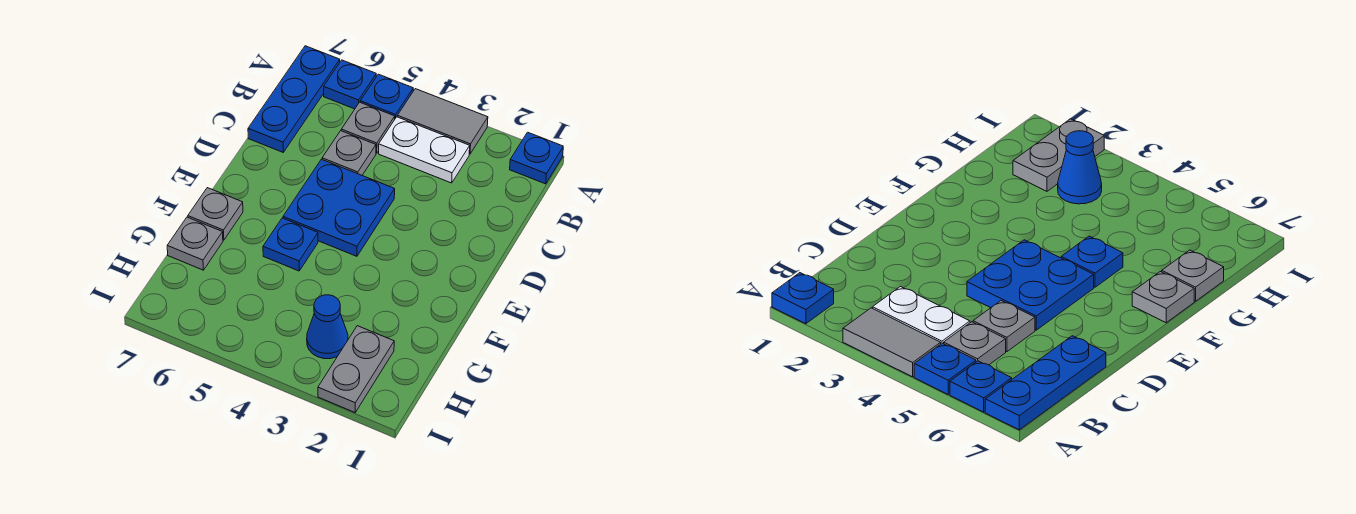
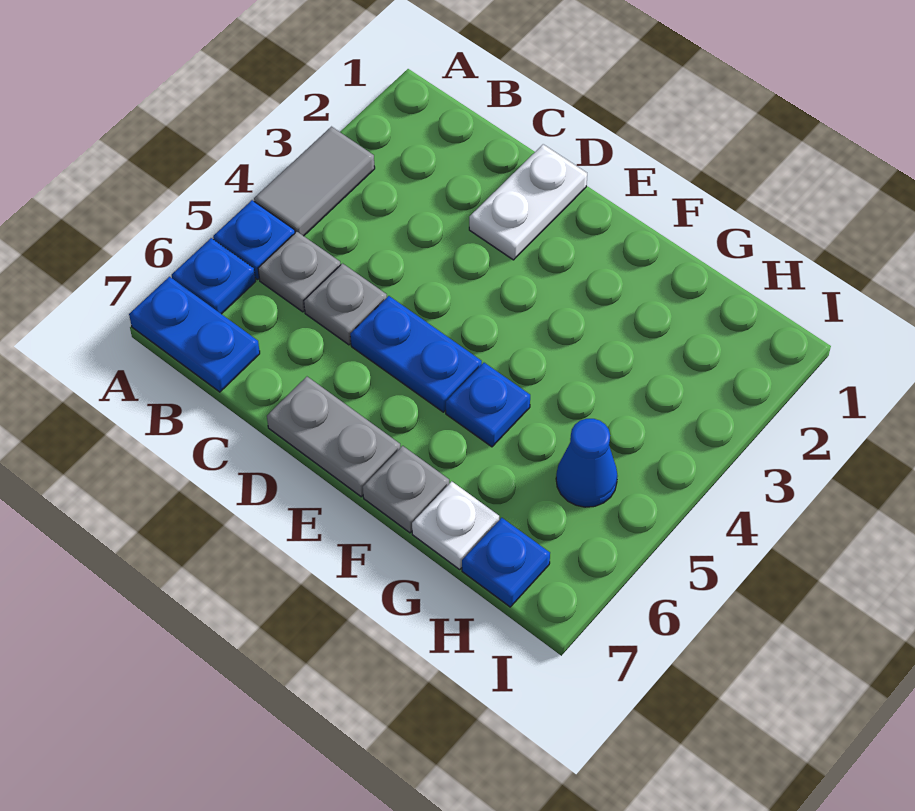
blue plate A1 level 1 -> blue plate H7 level 1
blue plate A7:C7 level 1 -> blue plate A7:B7 level 1
white plate B3:B4 level 1 -> white plate D1:D2 level 1
blue plate D4:E5 level 1 -> blue plate D5:E5 level 1
grey plate G7 level 1 -> white plate G7 level 1
grey plate H2:I2 level 1 -> grey plate D7:E7 level 1
blue cone H3 level 1 -> blue cone H5 level 1

